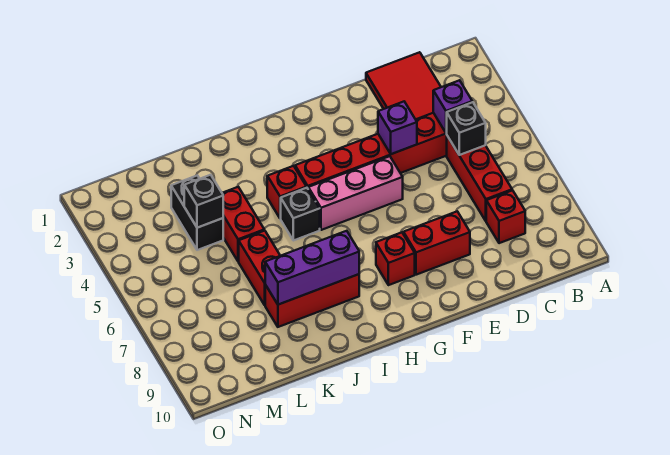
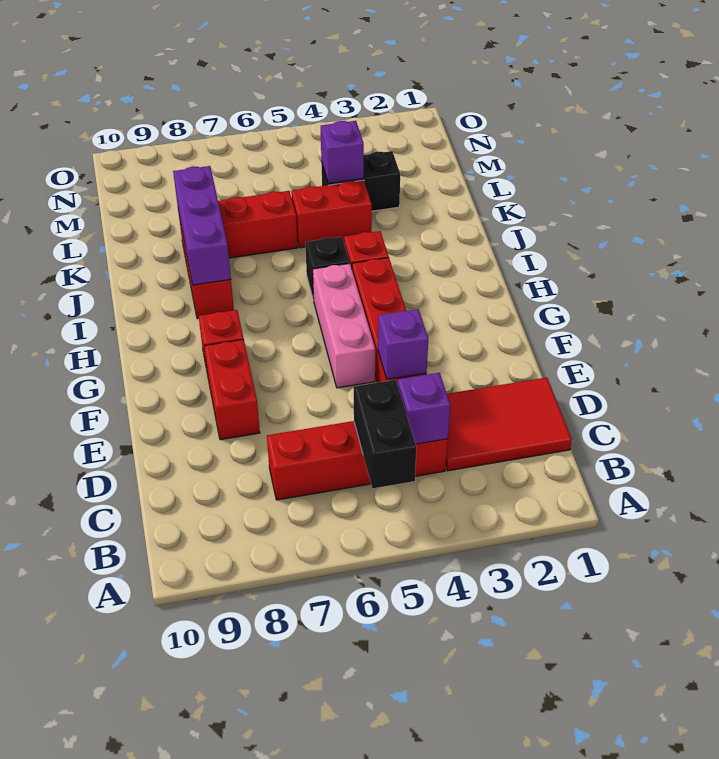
black brick C5 level 2 -> black brick B5:C5 level 2
red brick C8 level 1 -> none
black brick L4 level 2 -> purple brick L4 level 2

